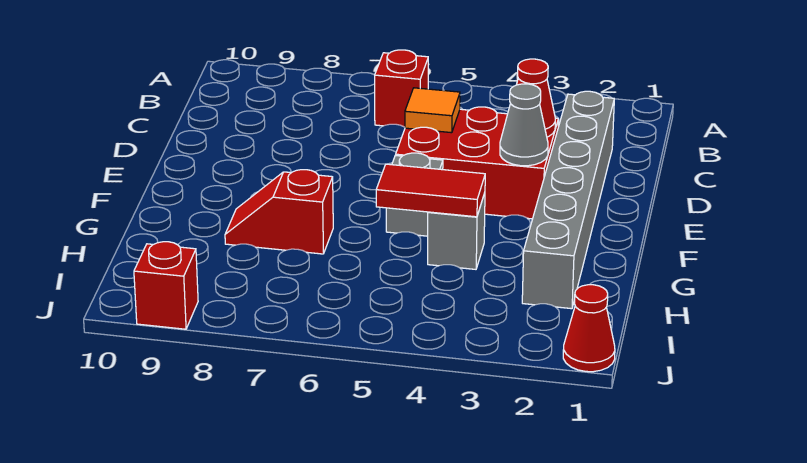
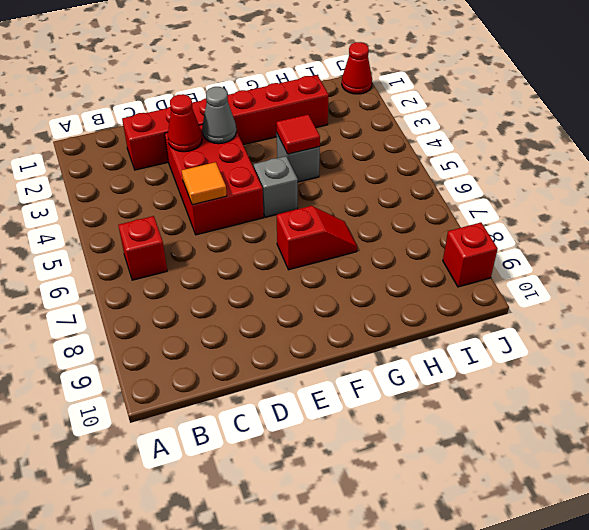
grey brick C2:H2 level 1 -> red brick C2:H2 level 1
red tile G4:G5 level 2 -> red tile G4 level 2
red slope G7:G8 level 1 top 7 -> red slope F7:G7 level 1 top F

